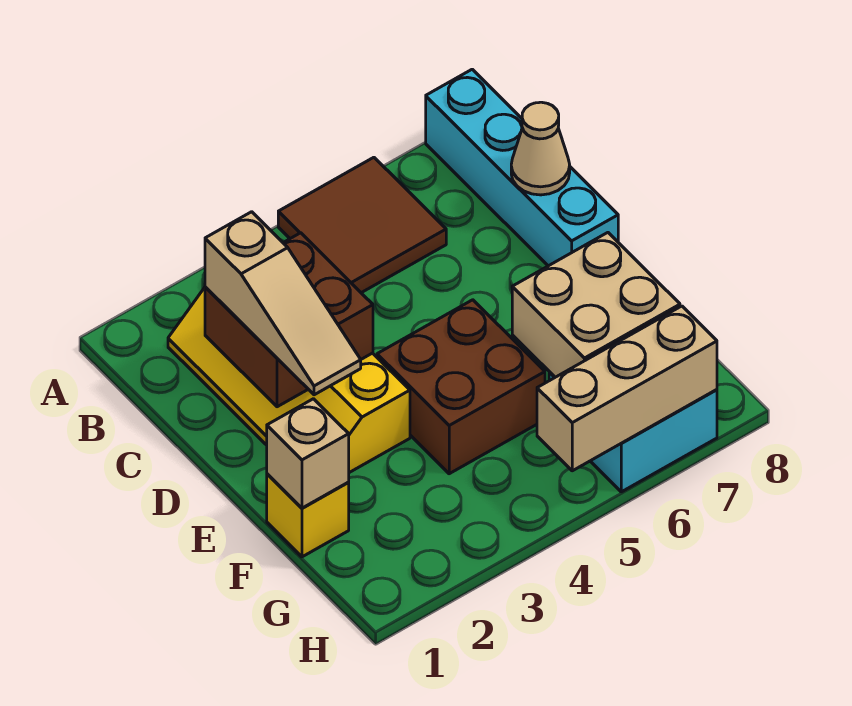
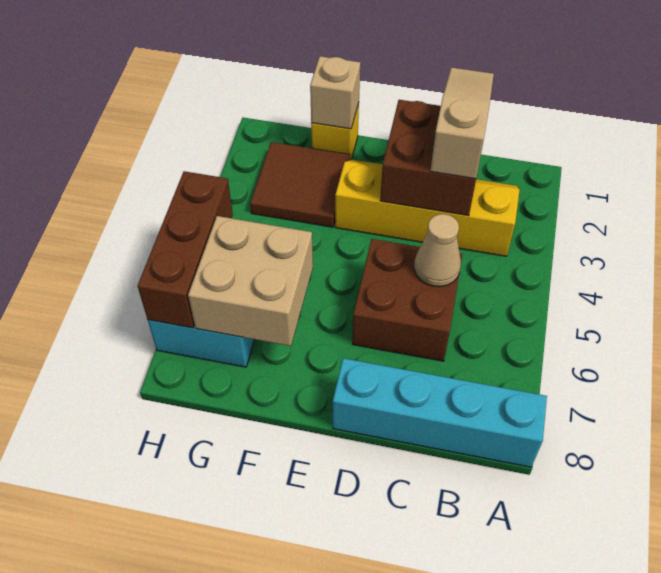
brown tile A5:B6 level 1 -> brown tile F2:G3 level 1
tan slope C2:E2 level 3 top C -> tan slope C1:C3 level 3 top 3
tan cone C8 level 2 -> tan cone C5 level 2
brown brick E4:F5 level 1 -> brown brick C5:D6 level 1
tan brick H5:H7 level 2 -> brown brick H5:H7 level 2

